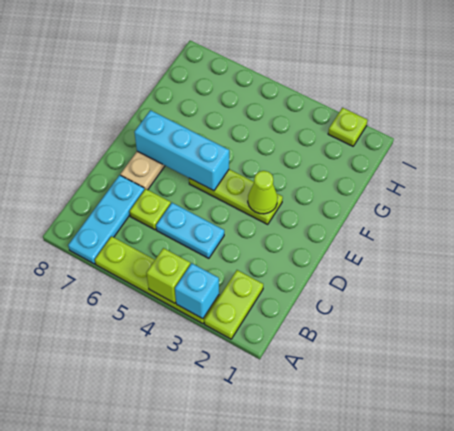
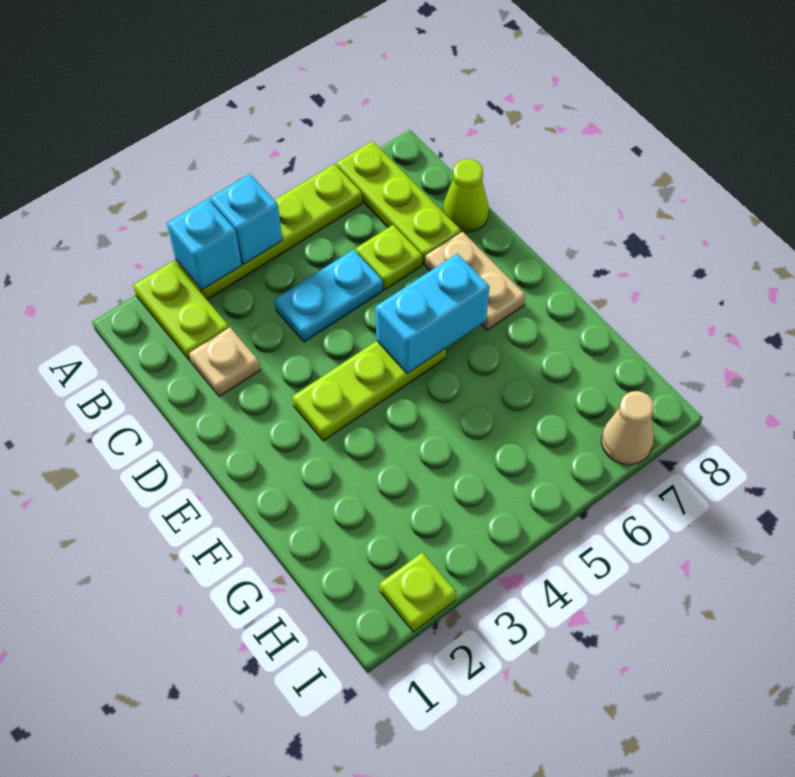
lime brick A4 level 2 -> cyan brick A4 level 2
cyan plate A7:C7 level 1 -> lime plate A7:C7 level 1
none -> tan plate C2 level 1
lime cone E3 level 2 -> lime cone C8 level 1
cyan brick E5:E7 level 2 -> cyan brick E5:E6 level 2
none -> tan cone I7 level 1

